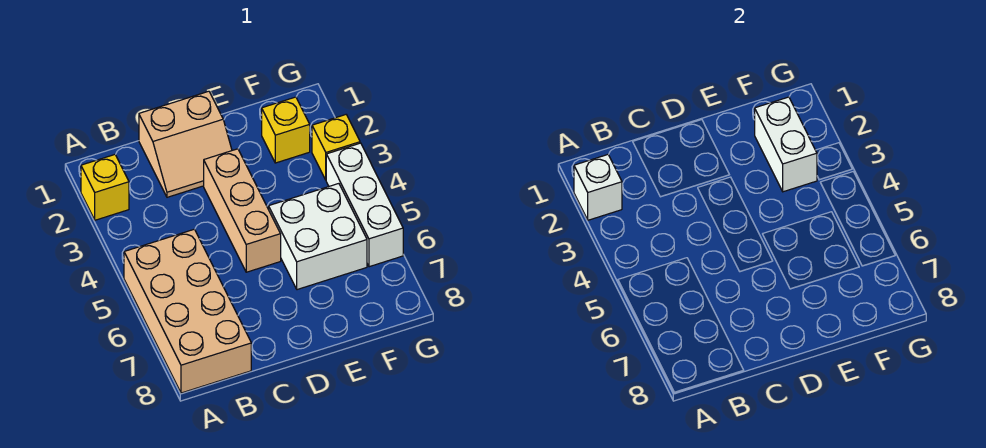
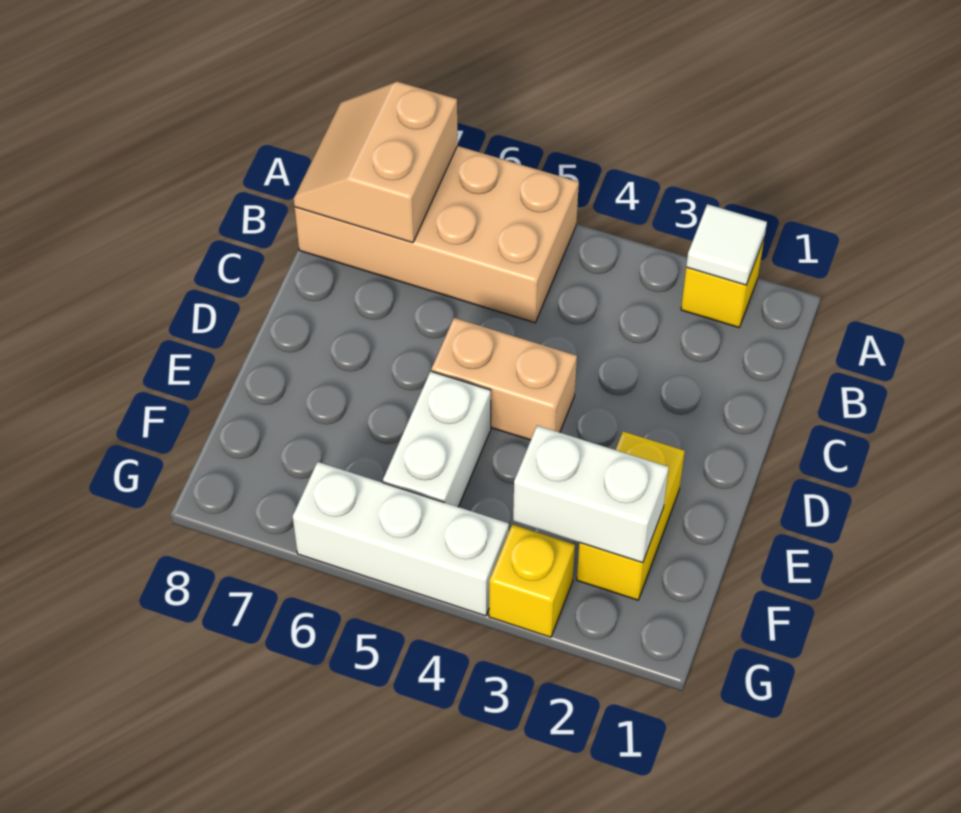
white brick A2 level 2 -> white tile A2 level 2
tan slope C1:D2 level 1 top 1 -> tan slope A7:B8 level 2 top 7
tan brick D3:D5 level 1 -> tan brick D4:D5 level 1
white brick E5:F6 level 1 -> white brick E5:F5 level 1
yellow brick F2 level 1 -> yellow brick E2:F2 level 1

